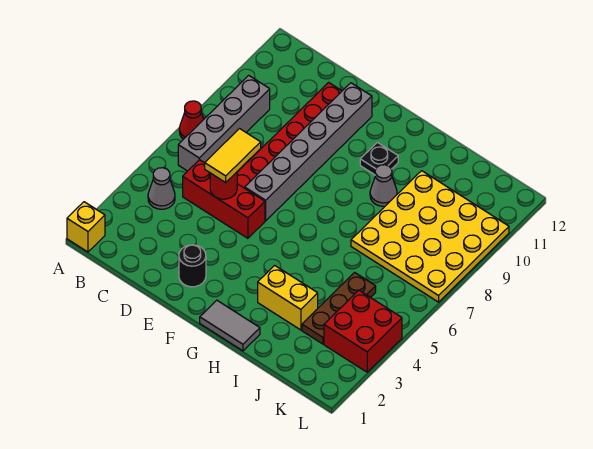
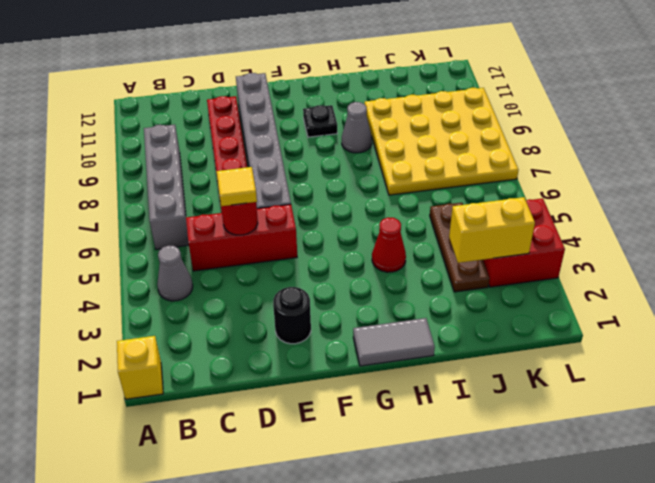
red cone A7 level 1 -> red cone H4 level 1
yellow tile D5:D6 level 3 -> yellow tile D5 level 3
yellow brick H3:I3 level 1 -> yellow brick J3:K3 level 2

